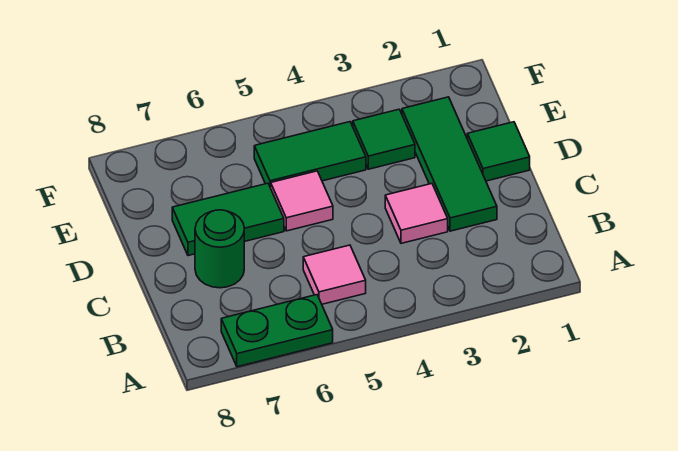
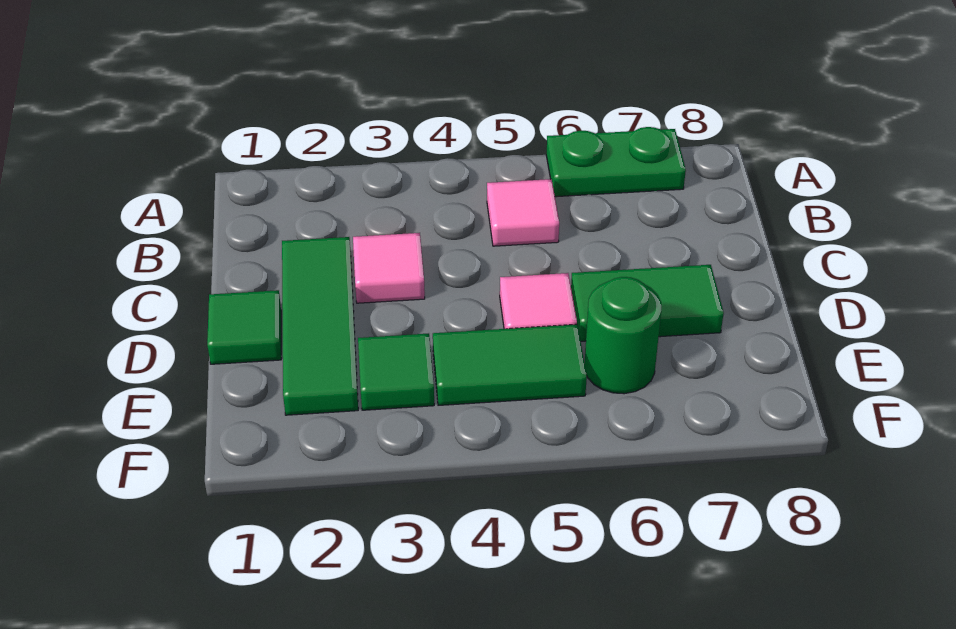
green round brick C7 level 1 -> green round brick E6 level 1

